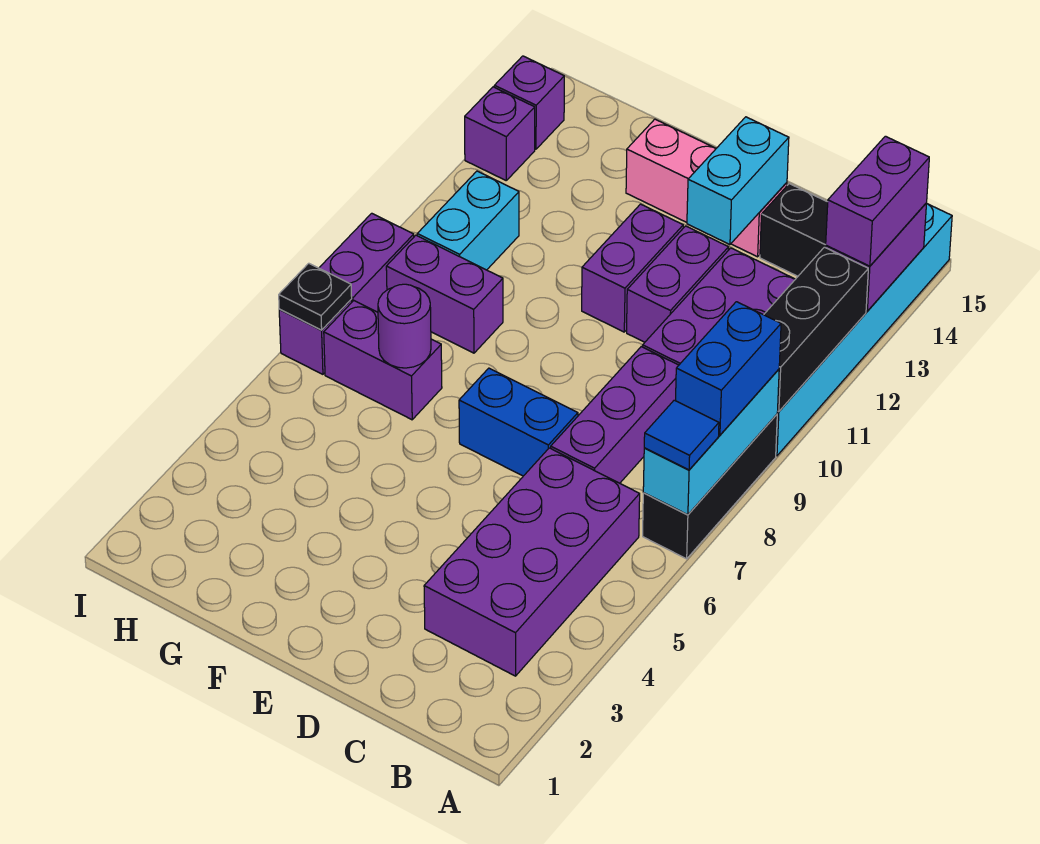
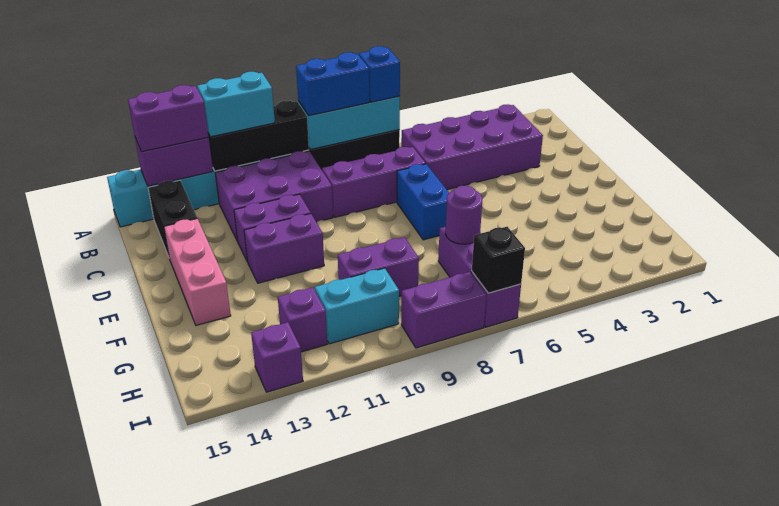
blue tile A7 level 3 -> blue brick A7 level 3
cyan brick D13:D14 level 2 -> cyan brick A11:A12 level 3
purple brick G9:H9 level 1 -> purple brick G9:G10 level 1
black plate I7 level 2 -> black brick I7 level 2
purple brick I14 level 1 -> purple brick H12 level 1

